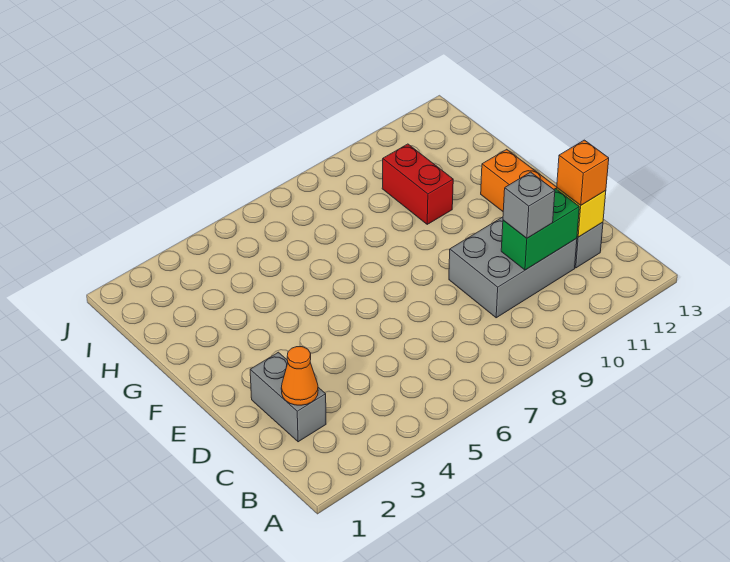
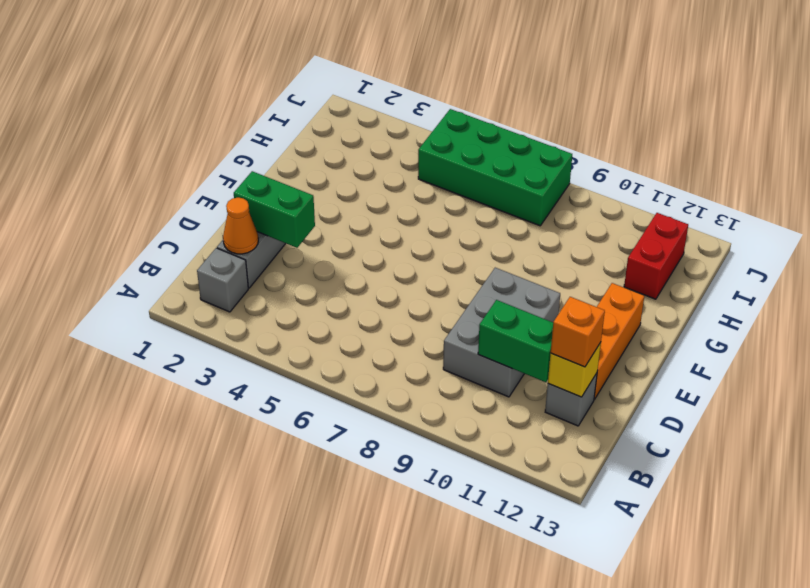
grey brick C9:D11 level 1 -> grey brick C9:E10 level 1
grey brick C10 level 3 -> grey brick B2 level 1
none -> green brick D2:D3 level 2
red brick G10:H10 level 1 -> red brick H12:I12 level 1
none -> green brick I5:J8 level 1

